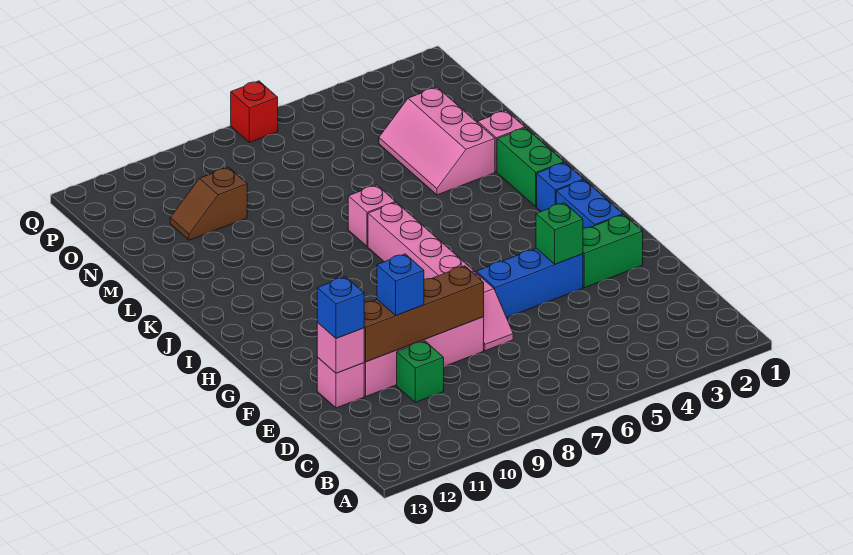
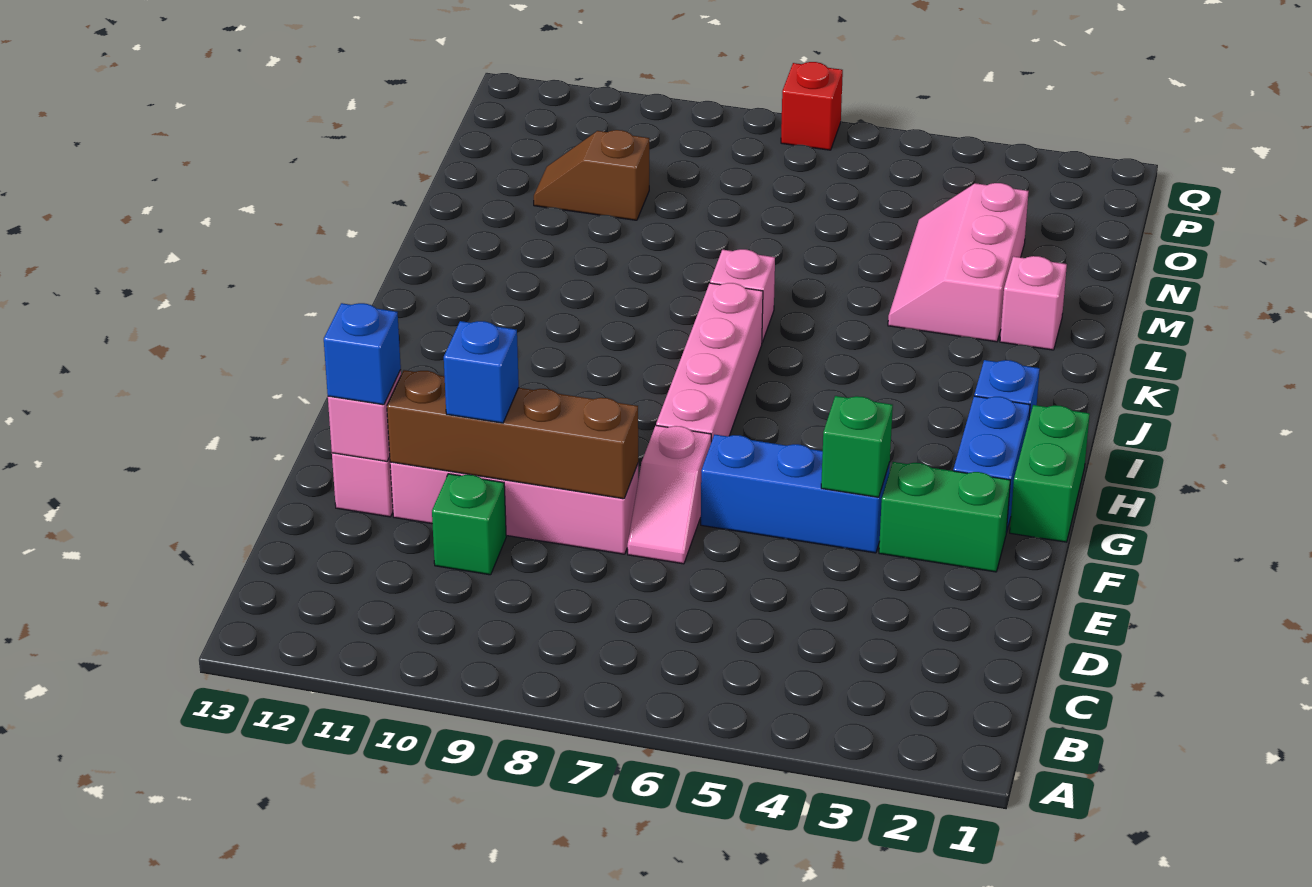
green brick J2:K2 level 1 -> green brick G1:H1 level 1

